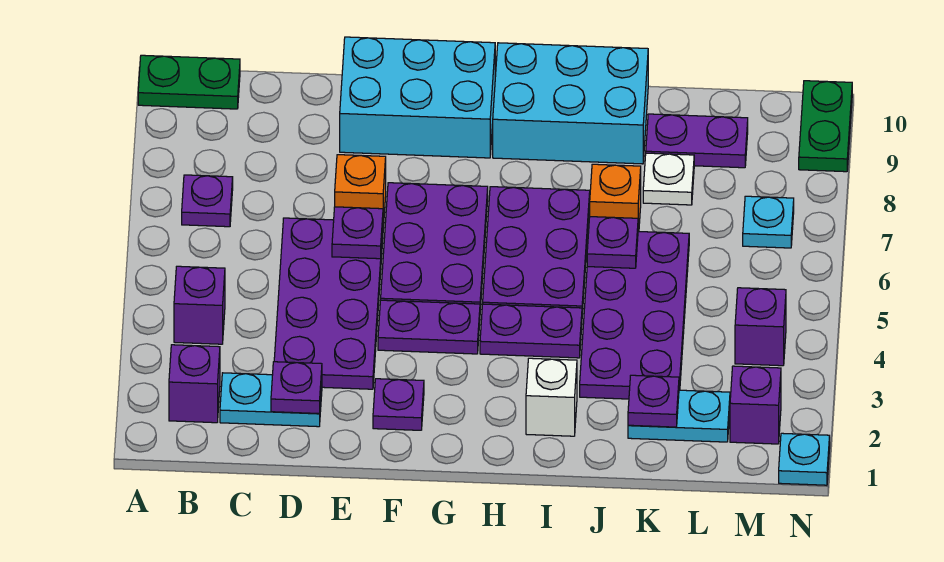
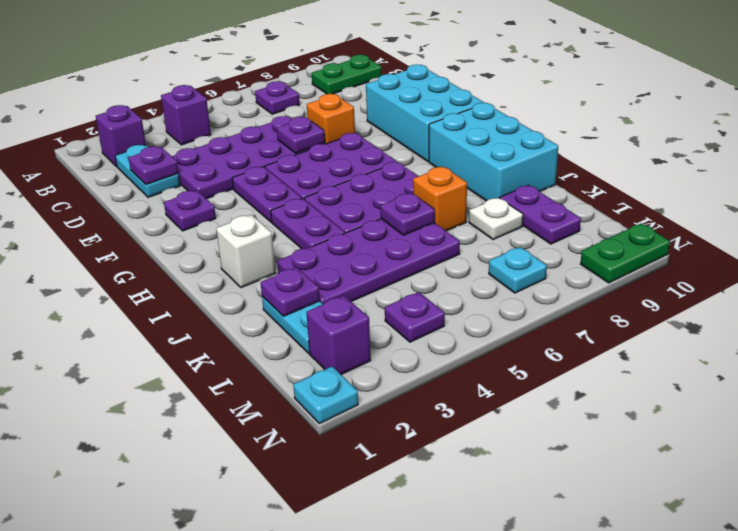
green plate A10:B10 level 1 -> green plate B9:B10 level 1
purple brick M4 level 1 -> purple plate M4 level 1

